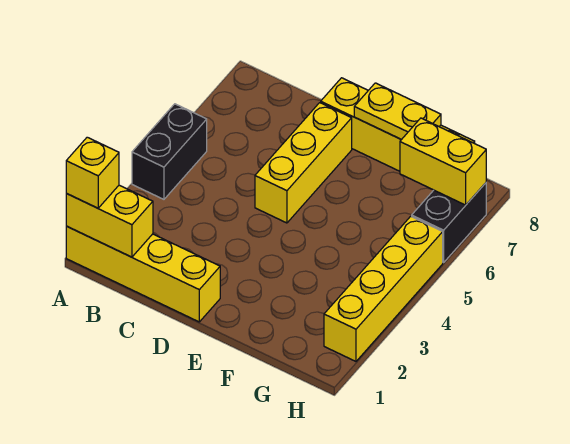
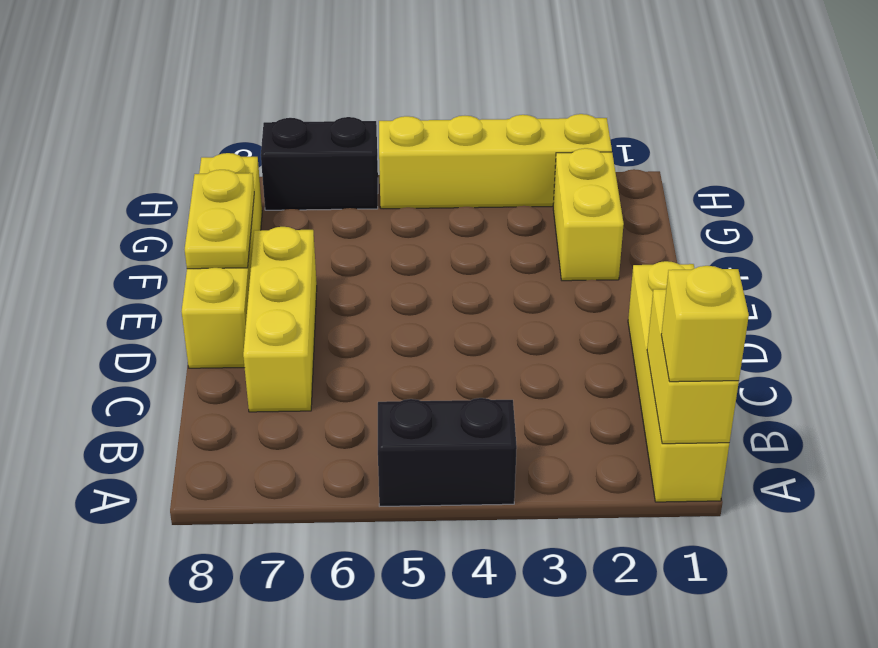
yellow brick D5:D7 level 1 -> yellow brick C7:E7 level 1
yellow brick G7:H7 level 2 -> yellow brick F2:G2 level 1

